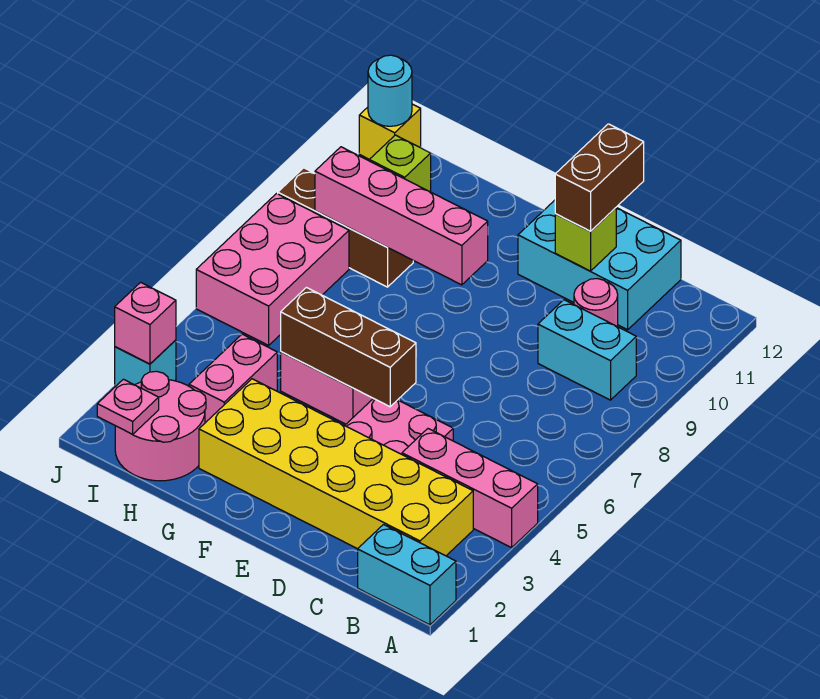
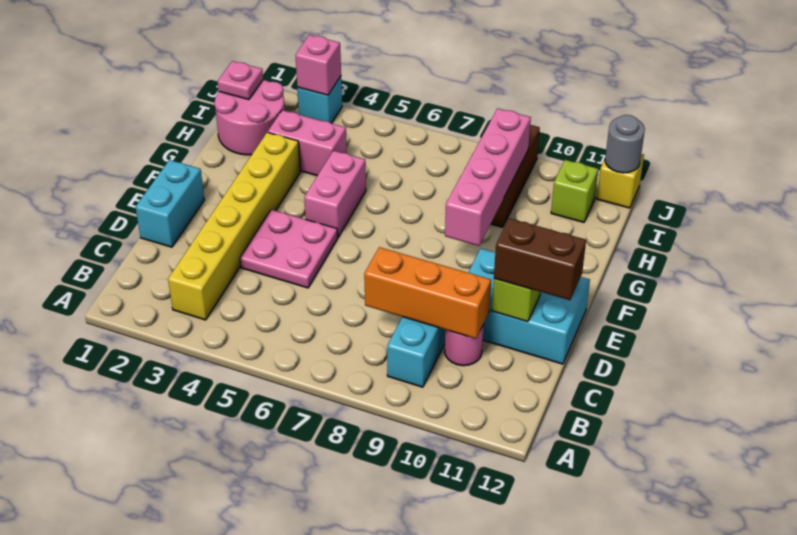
cyan brick A1:B1 level 1 -> cyan brick D1:E1 level 1
pink brick A4:C4 level 1 -> none
yellow brick B2:G3 level 1 -> yellow brick B3:G3 level 1
none -> orange brick C8:C10 level 2
cyan brick C11:E12 level 1 -> cyan brick D10:E12 level 1
brown brick E5:G5 level 2 -> none
pink brick I6:J8 level 1 -> none
cyan round brick J12 level 2 -> grey round brick J12 level 2

